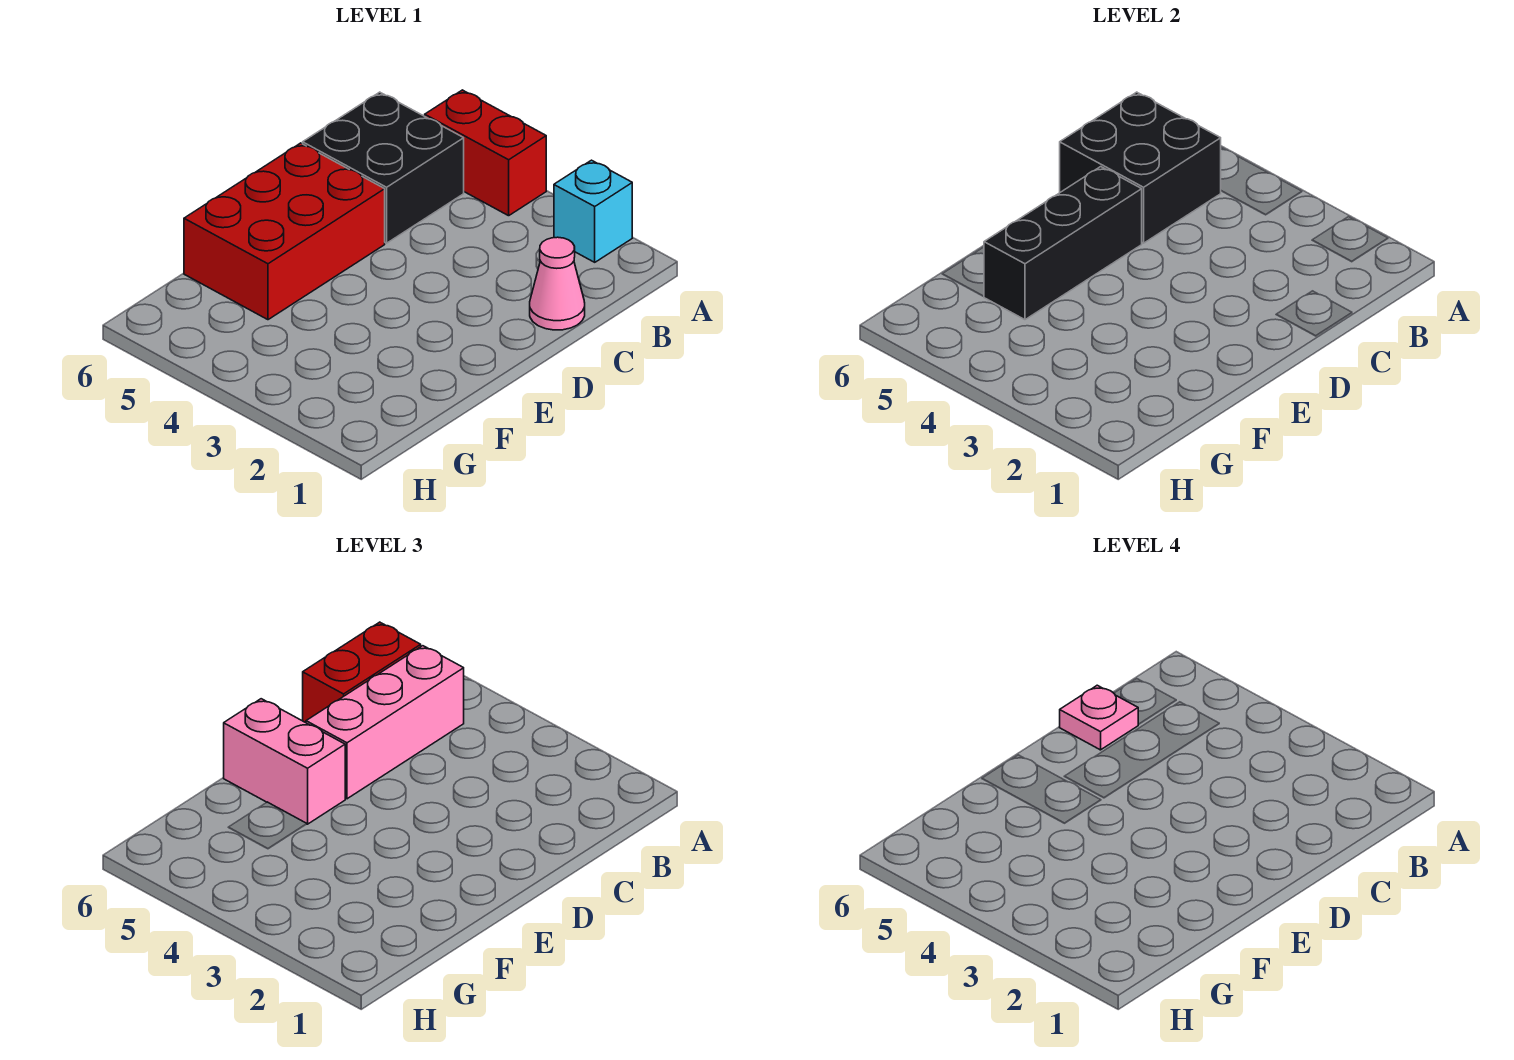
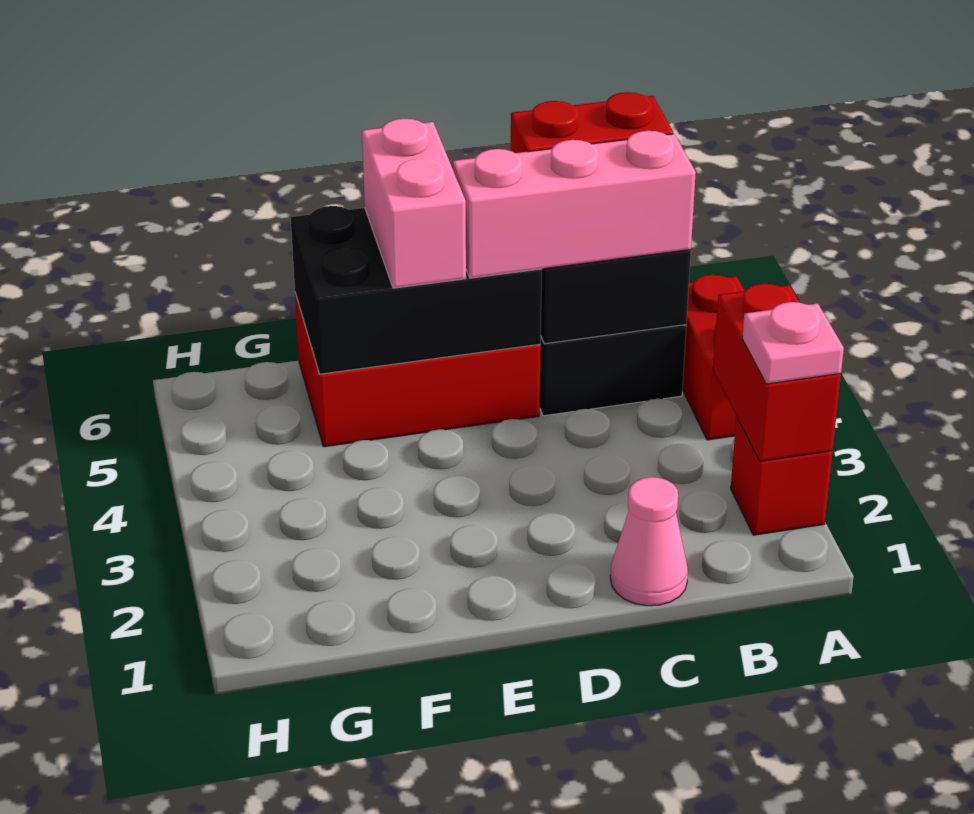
cyan brick A2 level 1 -> red brick A2 level 1
none -> red brick A2:A3 level 2
pink plate C6 level 4 -> pink plate A2 level 3
black brick D5:F5 level 2 -> black brick D5:F6 level 2

